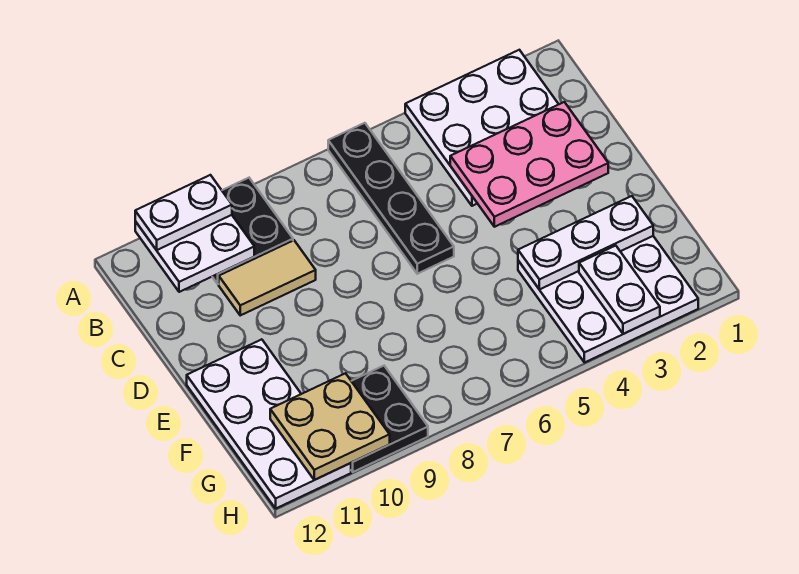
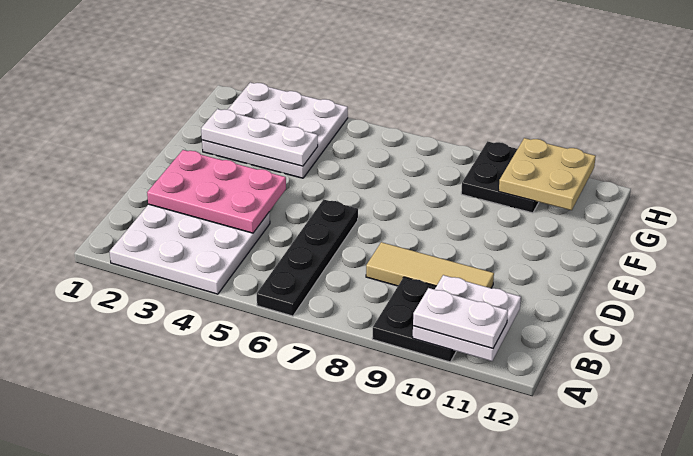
tan tile C9:C10 level 1 -> tan tile C8:C10 level 1
white plate E11:H12 level 1 -> none
white plate G3:H3 level 2 -> none

